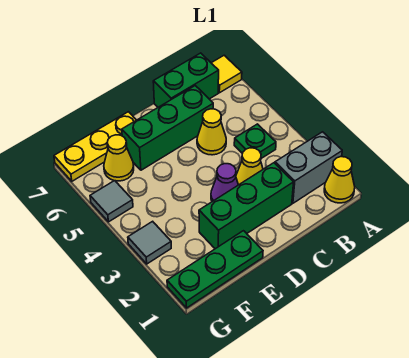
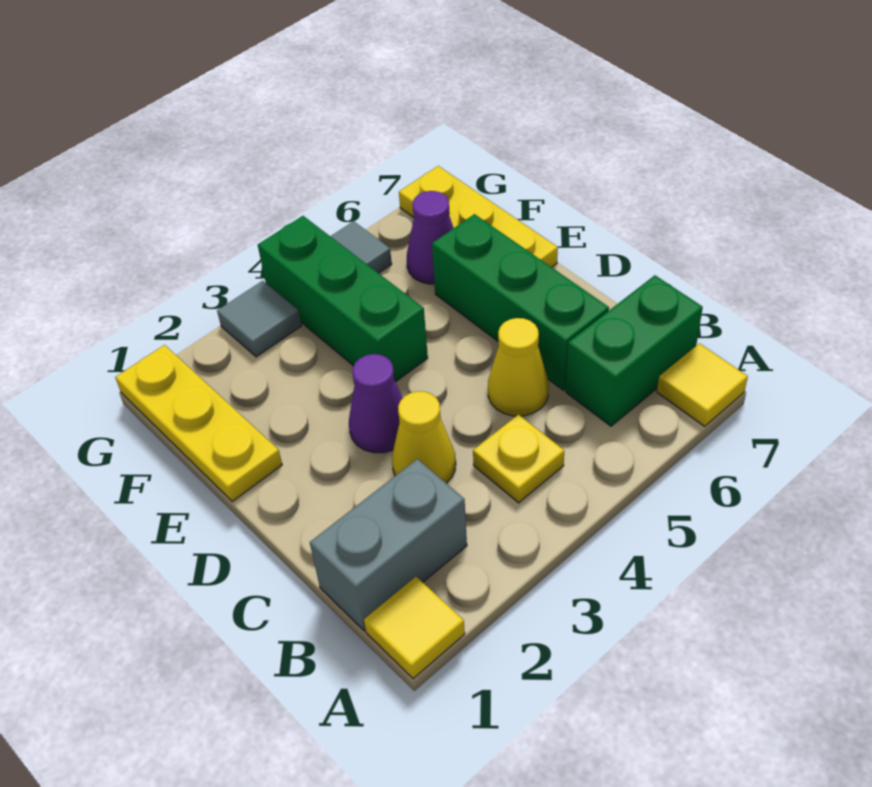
yellow cone A1 level 1 -> yellow tile A1 level 1
grey brick A2:B2 level 1 -> grey brick B1:B2 level 1
green plate B4 level 1 -> yellow plate B4 level 1
green brick B7:C7 level 1 -> green brick B6:B7 level 1
green brick C2:E2 level 1 -> green brick E4:G4 level 1
green plate E1:G1 level 1 -> yellow plate E1:G1 level 1
yellow cone F6 level 1 -> purple cone F6 level 1

